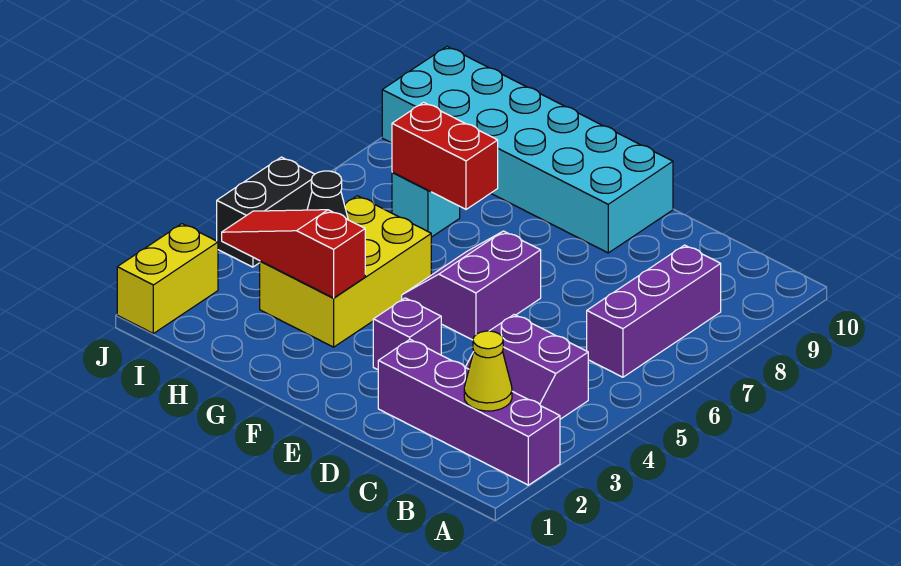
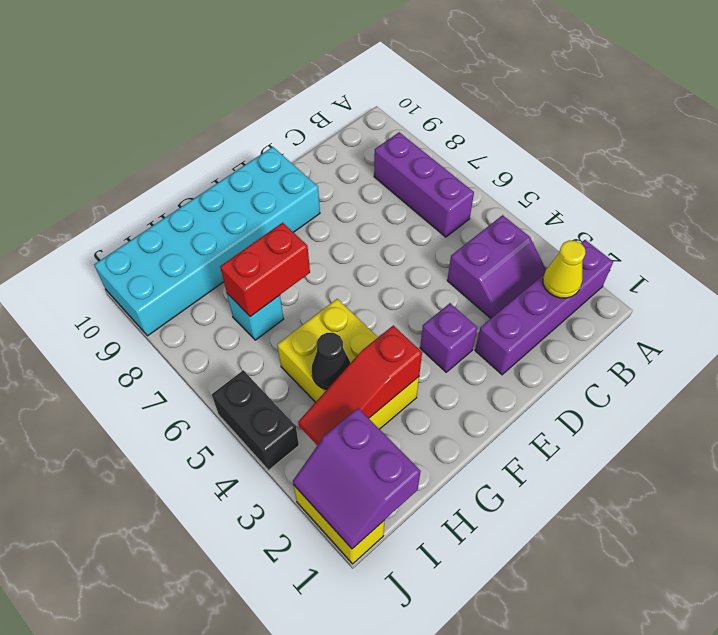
purple slope E5:F6 level 1 top E -> purple slope I1:J2 level 2 top I

